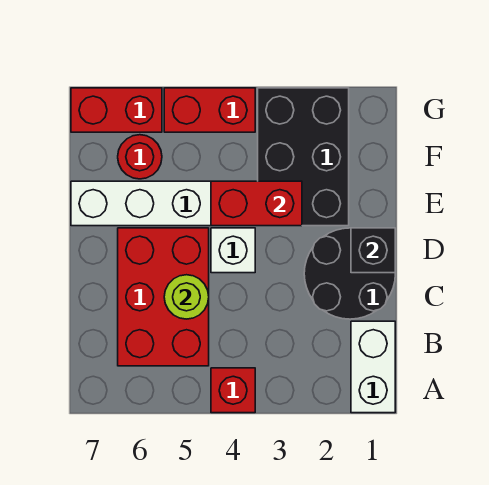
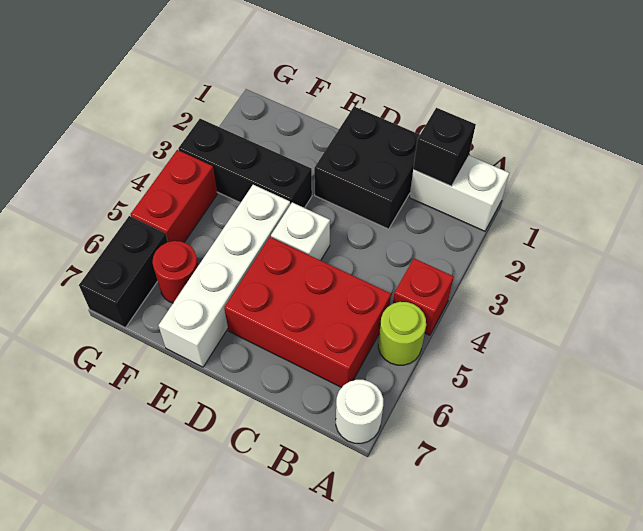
none -> white round brick A7 level 1
black round brick C1:D2 level 1 -> black brick C1:D2 level 1
lime round brick C5 level 2 -> lime round brick A5 level 1
black brick D1 level 2 -> black brick B1 level 2
black brick E2:G3 level 1 -> black brick E3:G3 level 1
red brick E3:E4 level 2 -> none
red brick G6:G7 level 1 -> black brick G6:G7 level 1

